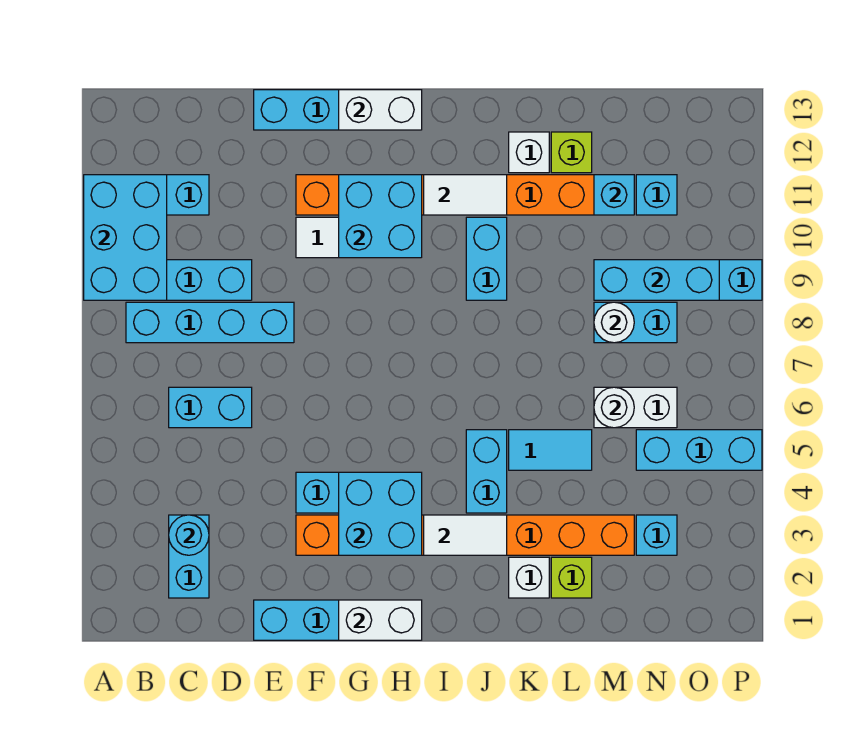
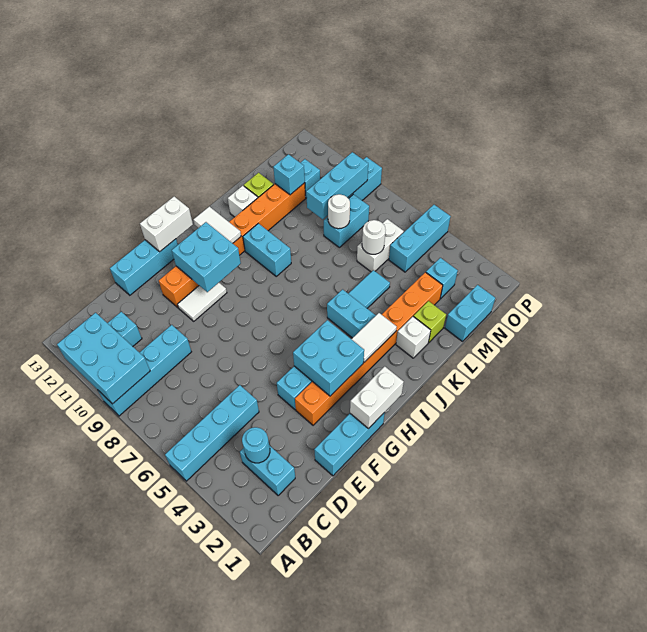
cyan brick B8:E8 level 1 -> cyan brick A5:D5 level 1
cyan brick C6:D6 level 1 -> cyan brick M1:N1 level 1
white tile I11:J11 level 2 -> white tile I11:I12 level 2

